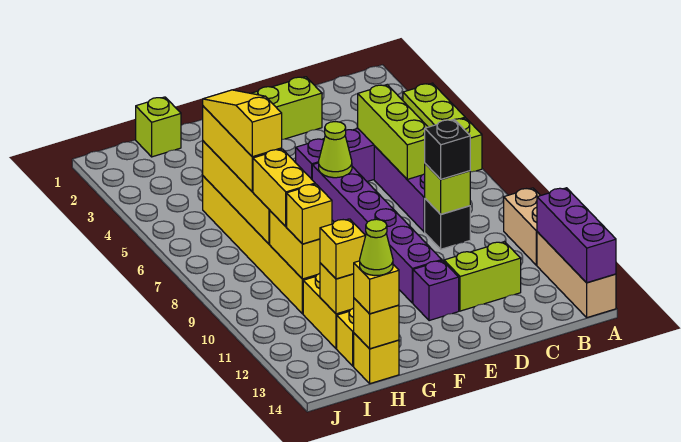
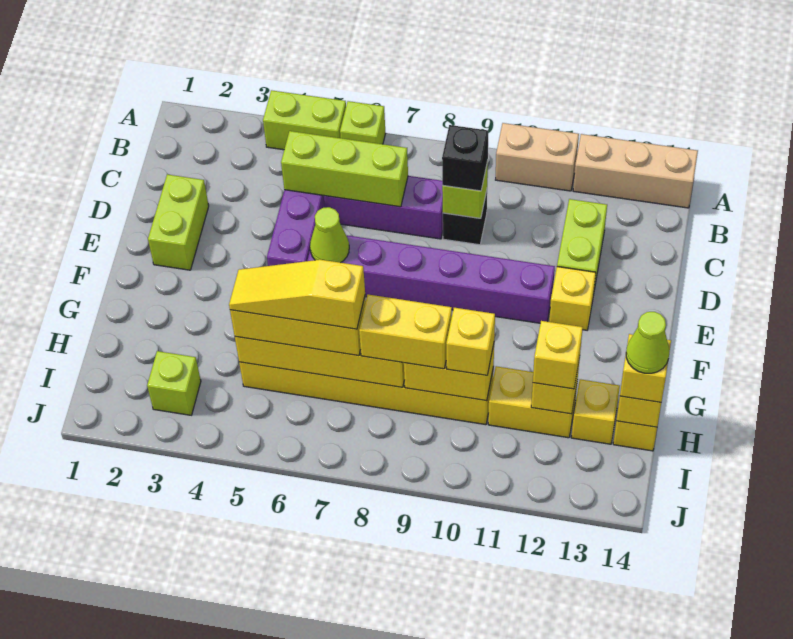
purple brick A12:A14 level 2 -> none
purple brick E12 level 1 -> yellow brick E12 level 1
lime brick H1 level 1 -> lime brick I3 level 1

